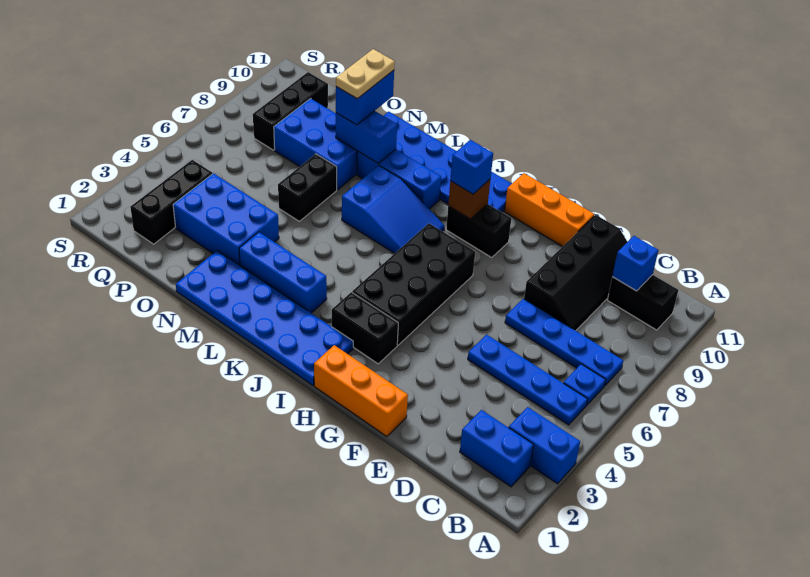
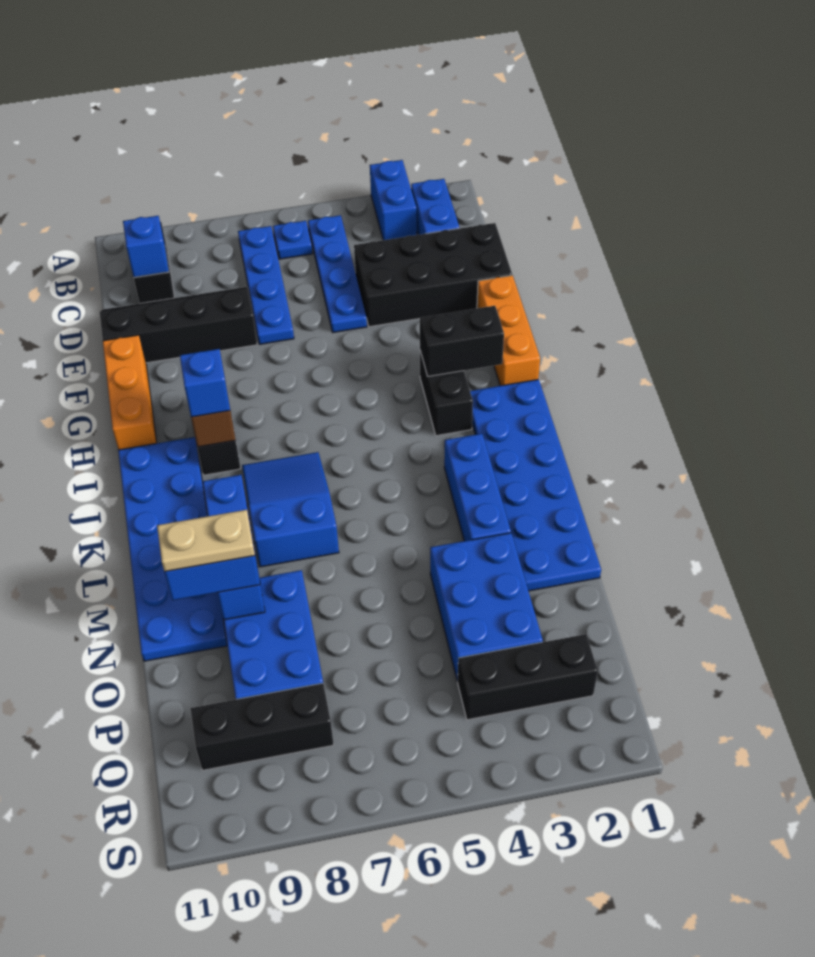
black brick H4:I7 level 1 -> black brick D1:E4 level 1
black brick N6:N7 level 1 -> black brick H2:H3 level 2

